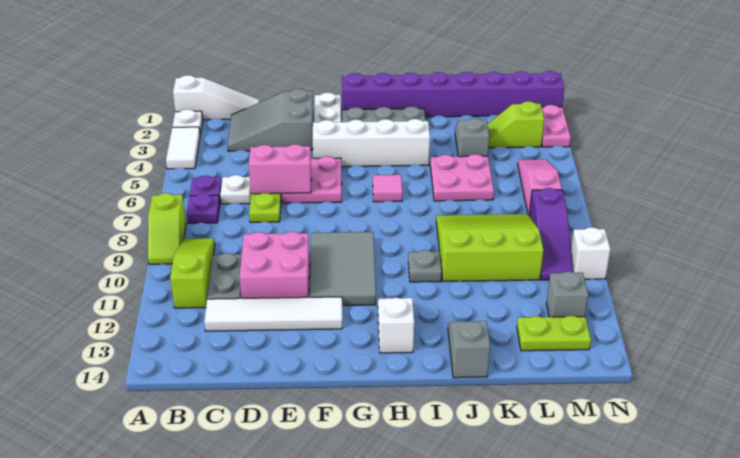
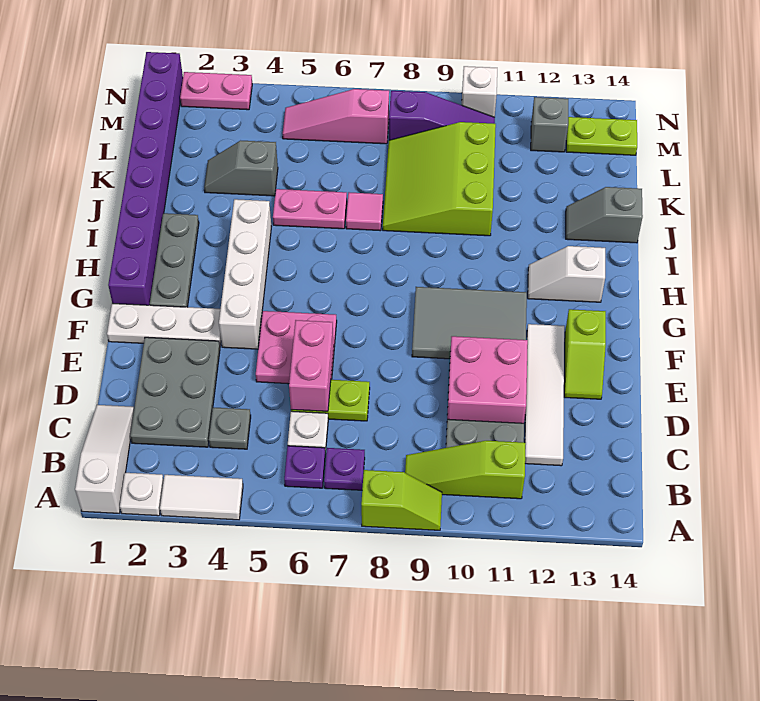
grey slope C2:E3 level 1 top E -> grey plate C2:E3 level 1
pink tile H6 level 1 -> pink tile J7 level 1
grey plate I10 level 1 -> grey plate C4 level 1
pink plate J5:K6 level 1 -> pink plate J5:J6 level 1
lime slope L3:M3 level 1 top M -> lime slope E13:F13 level 1 top F
lime plate L13:M13 level 1 -> lime plate M13:M14 level 1

